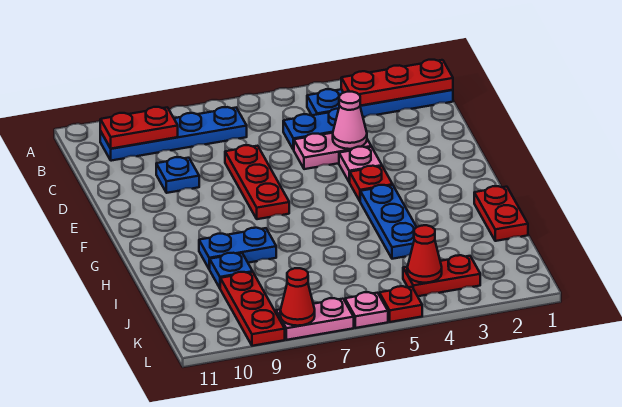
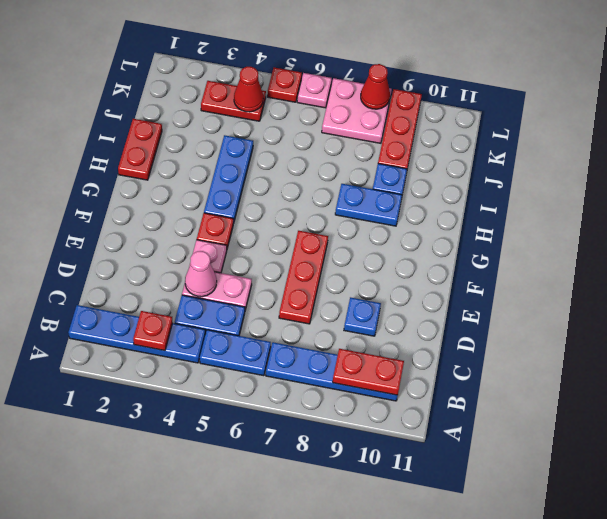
red plate B1:B3 level 2 -> red plate B3 level 2
none -> blue plate B5:B6 level 1
pink plate L7:L8 level 1 -> pink plate K7:L8 level 1

